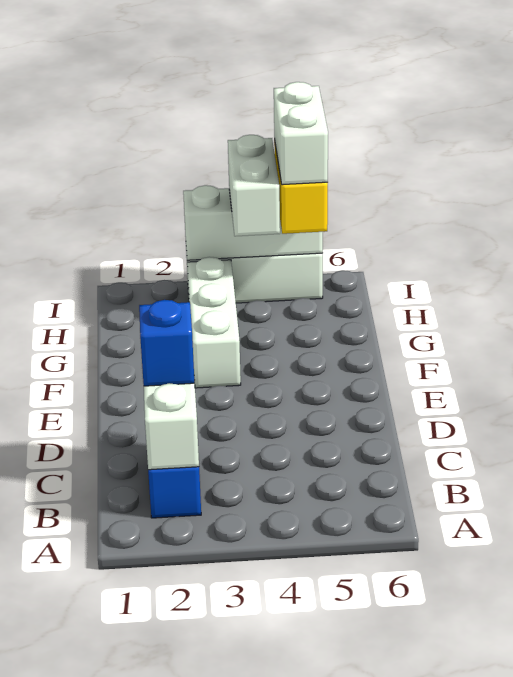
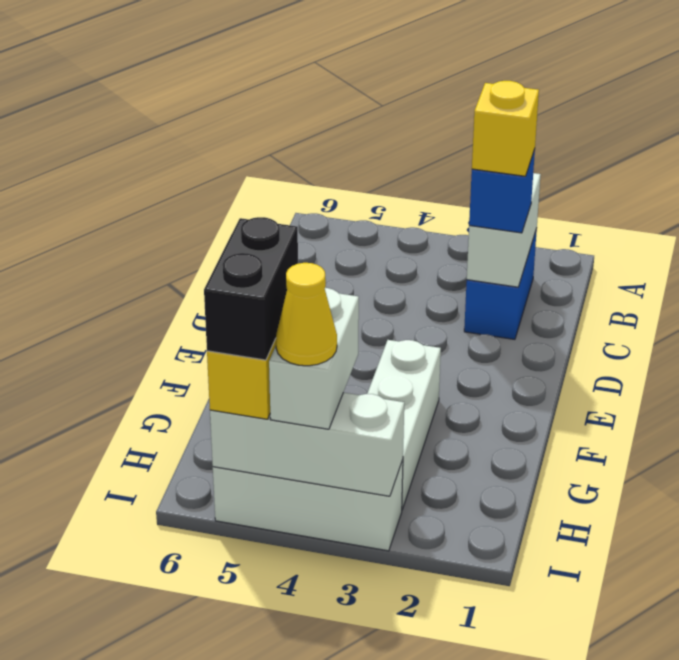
none -> yellow brick C2 level 4
white brick H5:I5 level 4 -> black brick H5:I5 level 4
none -> yellow cone I4 level 4

